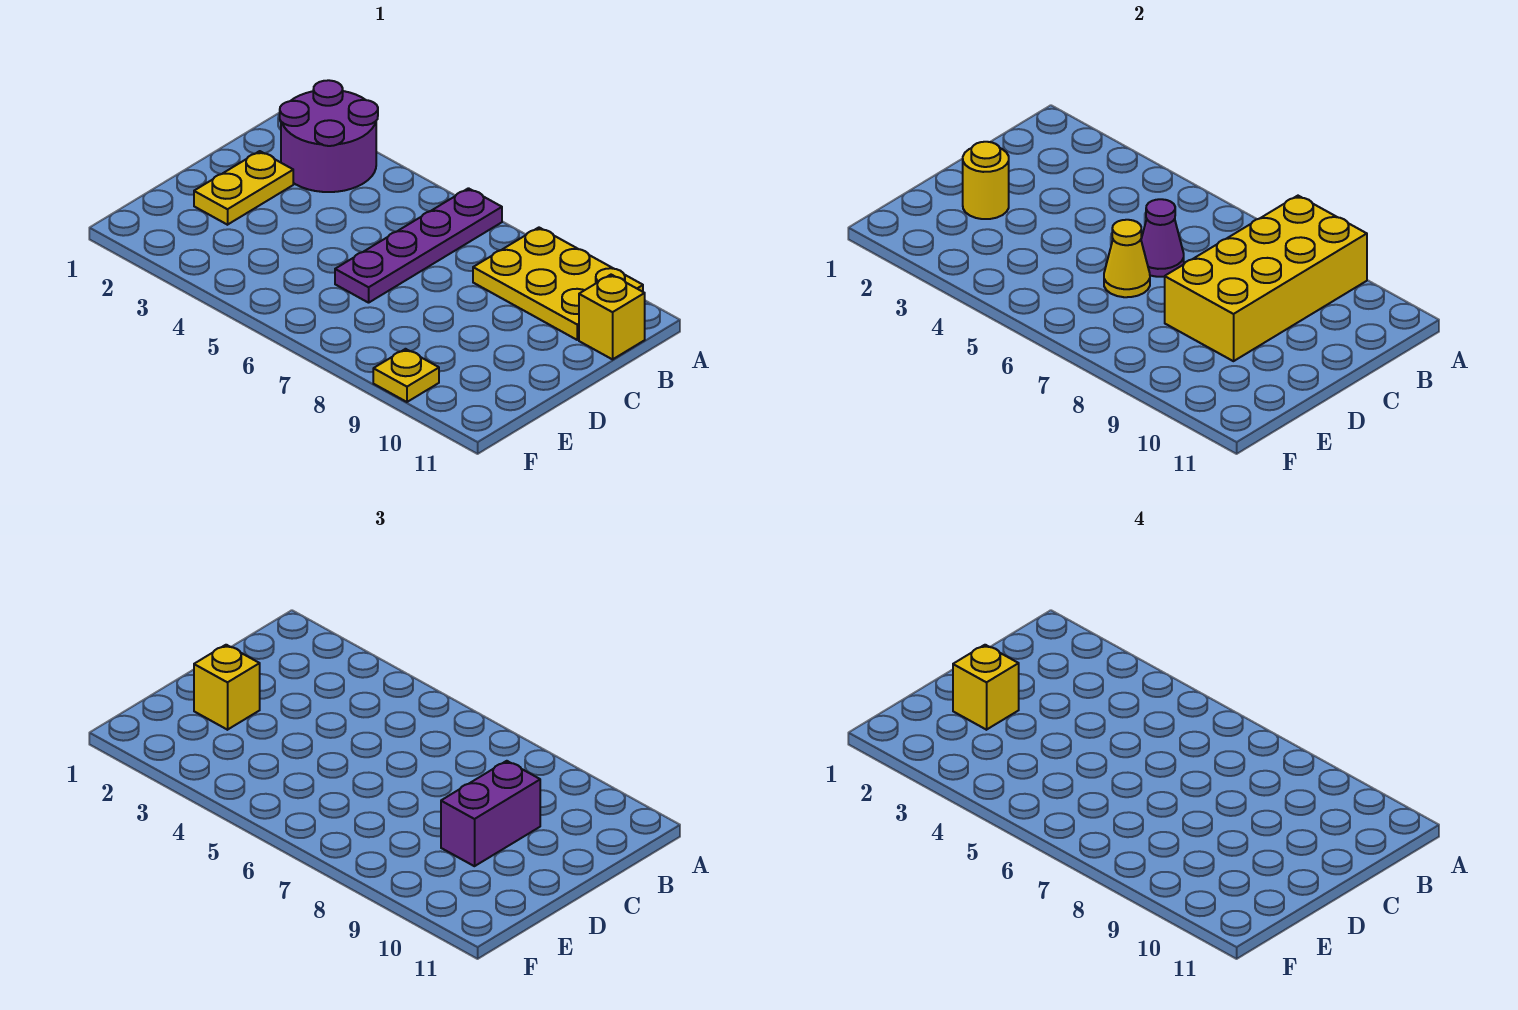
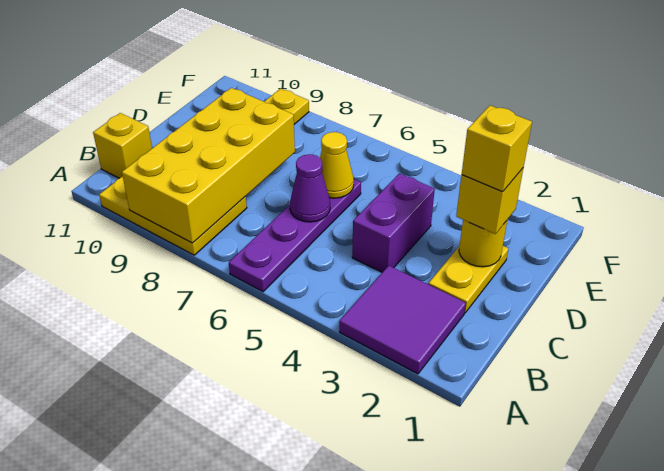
purple round brick A2:B3 level 1 -> purple tile A2:B3 level 1
purple brick C9:D9 level 3 -> purple brick C4:D4 level 1

